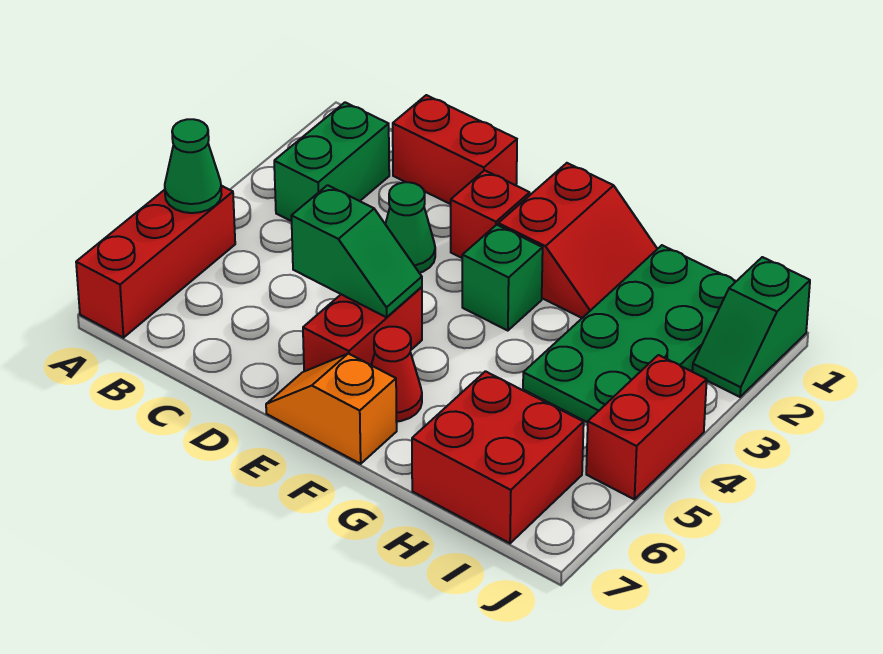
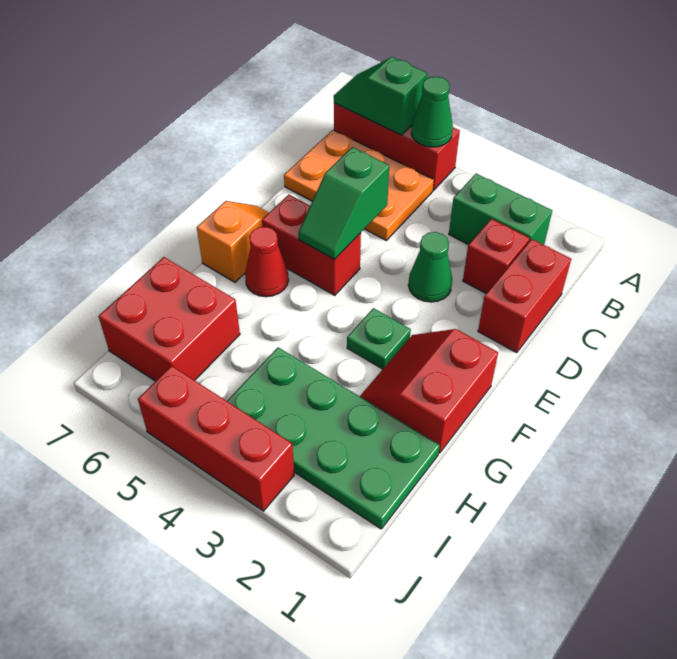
none -> orange plate B5:C7 level 1
red brick E2 level 1 -> red brick C2 level 1
red slope F1:G2 level 1 top F -> red slope F1:G2 level 1 top 1
green brick F3 level 1 -> green plate F3 level 1
green slope J1:J2 level 1 top 1 -> green slope A6:A7 level 2 top 6
red brick J4:J5 level 1 -> red brick J3:J5 level 1

